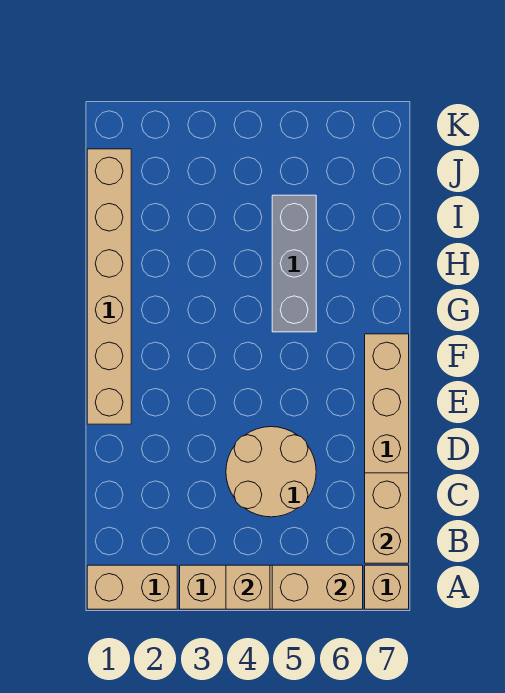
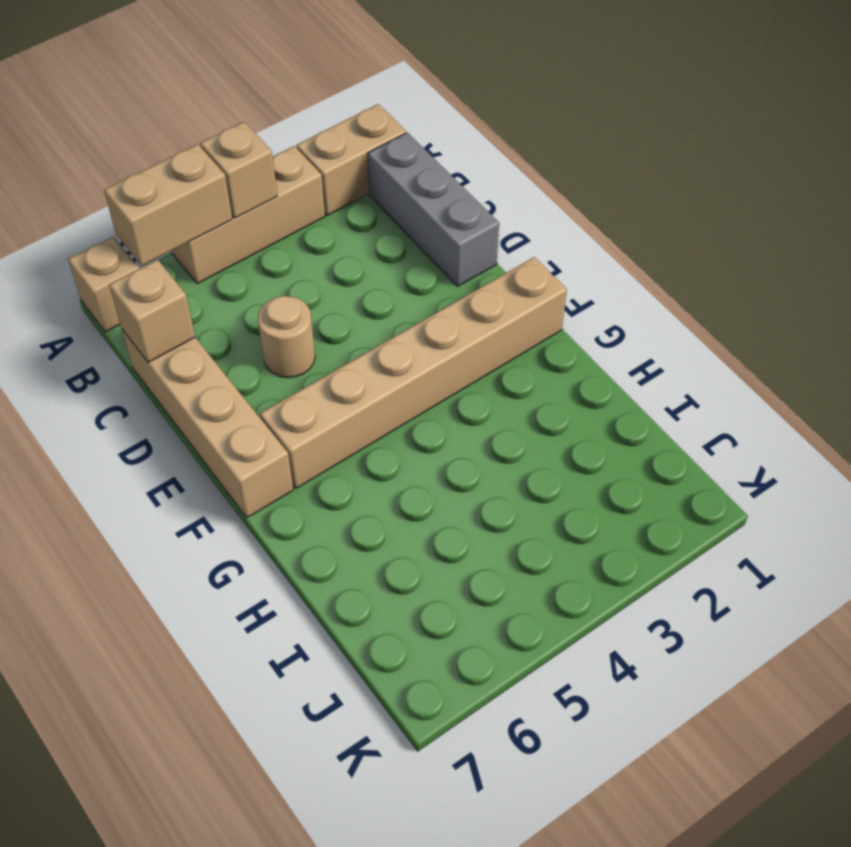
tan brick B7:C7 level 2 -> tan brick C7 level 2
tan round brick C4:D5 level 1 -> tan round brick D5 level 1
tan brick E1:J1 level 1 -> tan brick F1:F6 level 1
grey brick G5:I5 level 1 -> grey brick B1:D1 level 1

